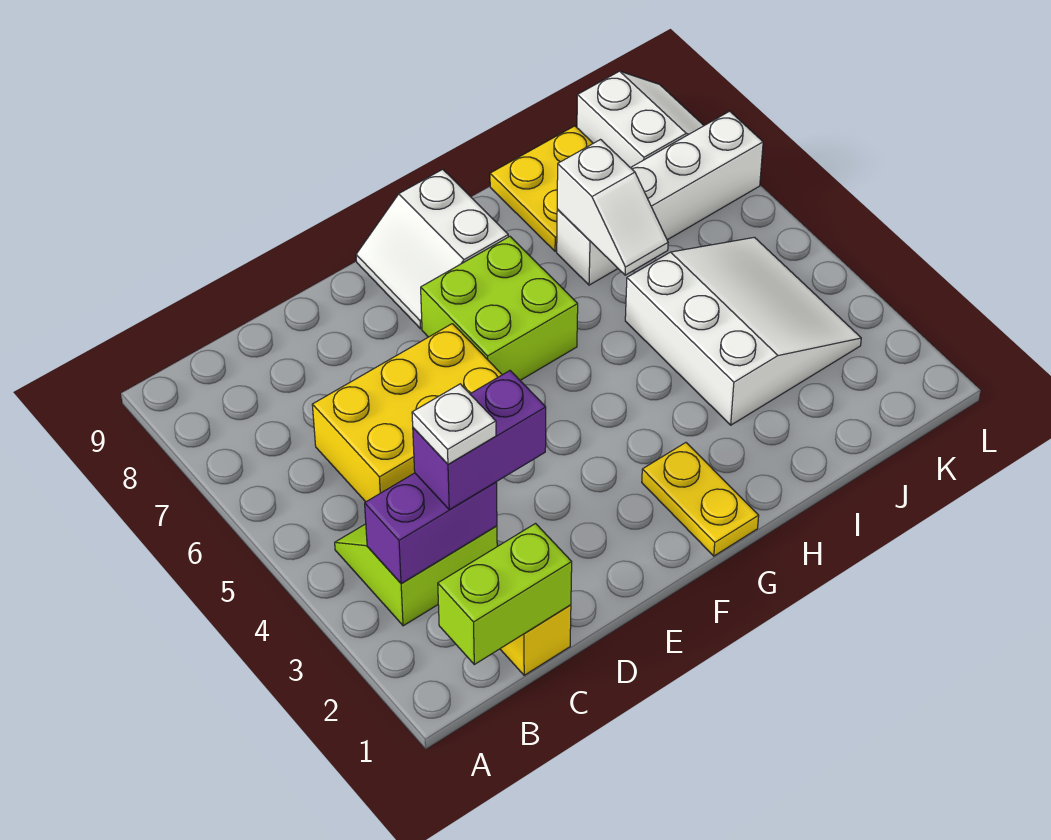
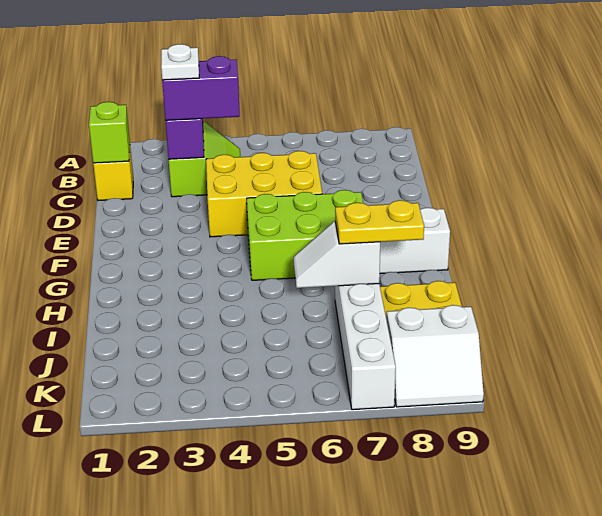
lime brick B1:C1 level 2 -> lime brick C1 level 2
purple brick C3:D3 level 3 -> purple brick C3:C4 level 3
yellow brick C5:E6 level 1 -> yellow brick D4:E6 level 1
lime brick F6:G7 level 1 -> lime brick F5:G7 level 1
yellow plate G1:G2 level 1 -> yellow plate I7:I8 level 3
white slope I3:K5 level 1 top I -> none

